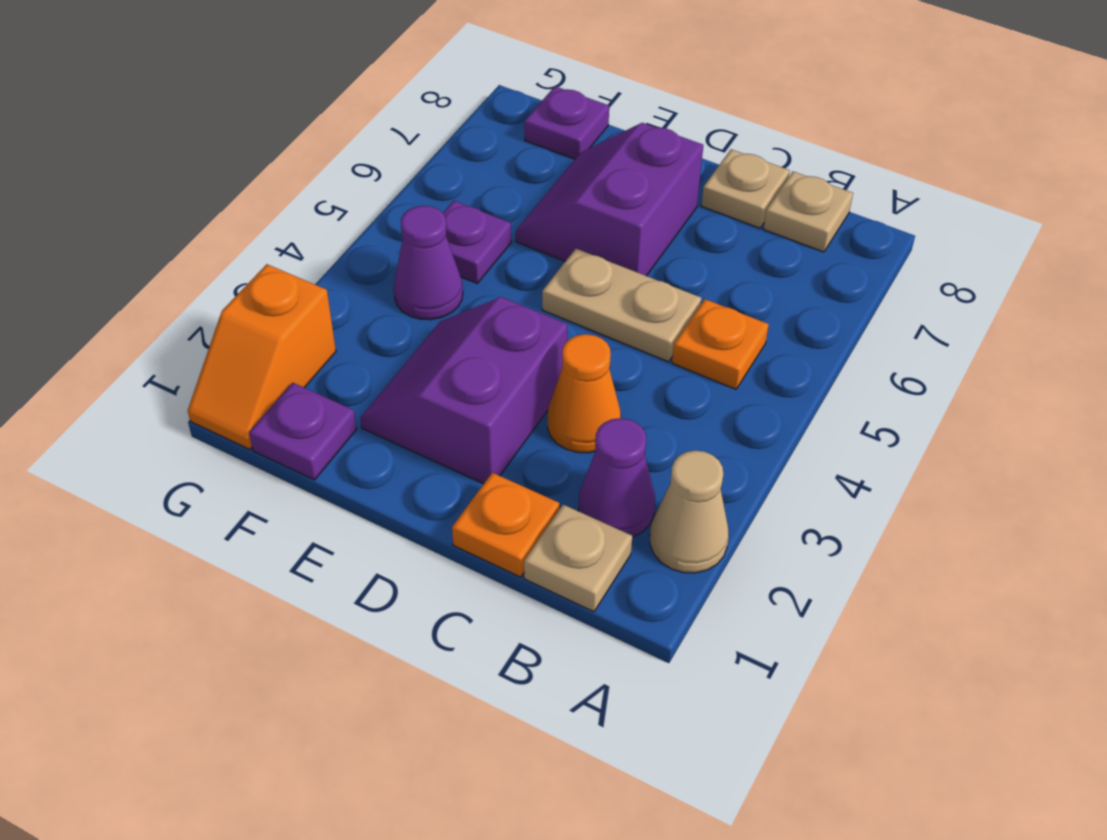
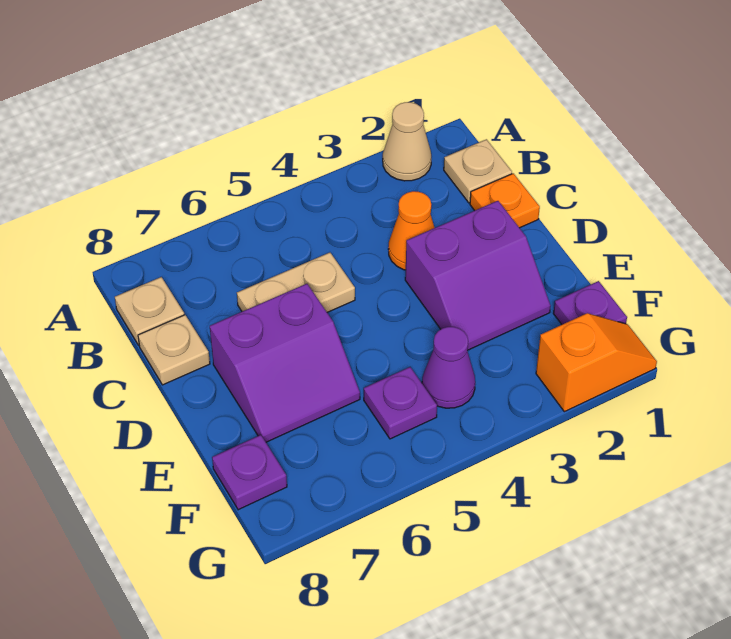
purple cone B2 level 1 -> none
orange plate B5 level 1 -> none
tan plate C5:D5 level 1 -> tan plate C5:C6 level 1

